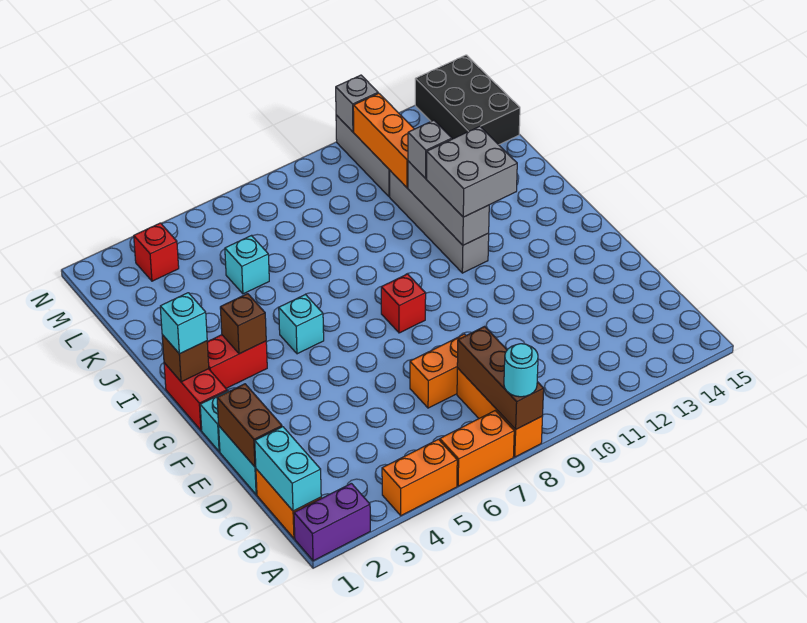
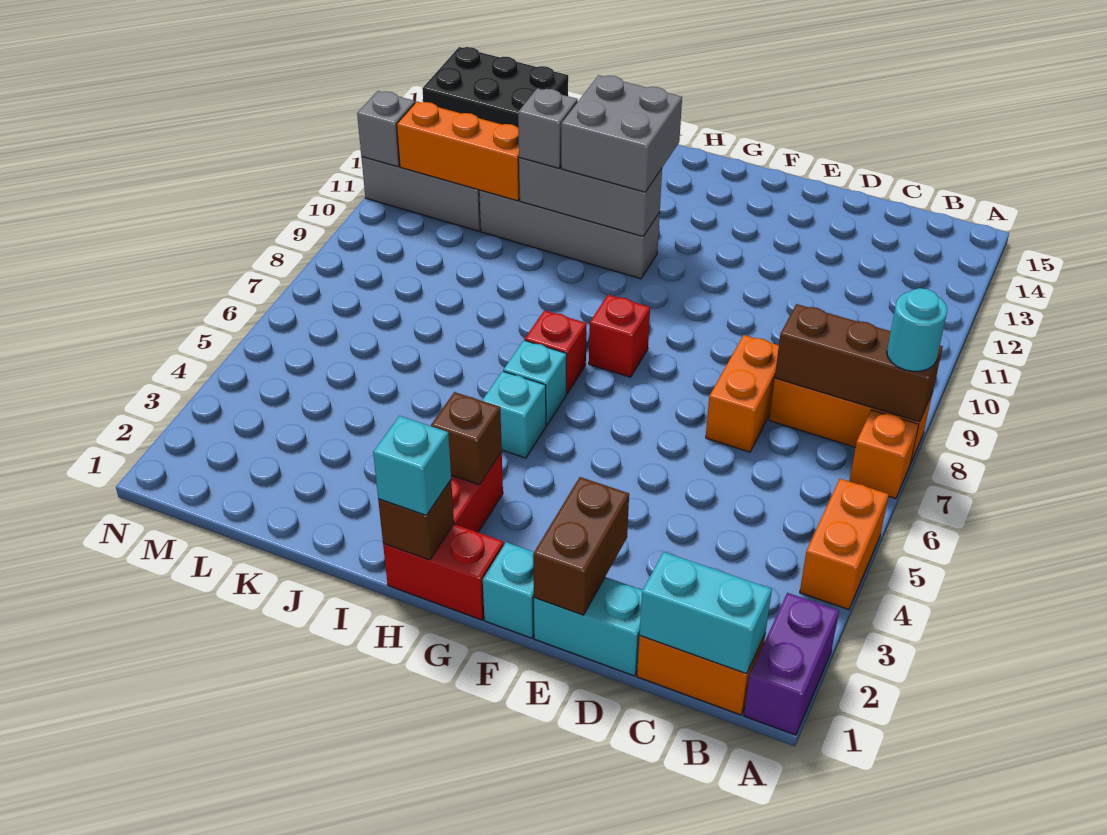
orange brick A6:A7 level 1 -> orange brick A7 level 1
brown brick D1:E1 level 2 -> brown brick E1:E2 level 2
cyan brick K5 level 1 -> cyan brick H6 level 1
red brick M3 level 1 -> red brick H7 level 1

